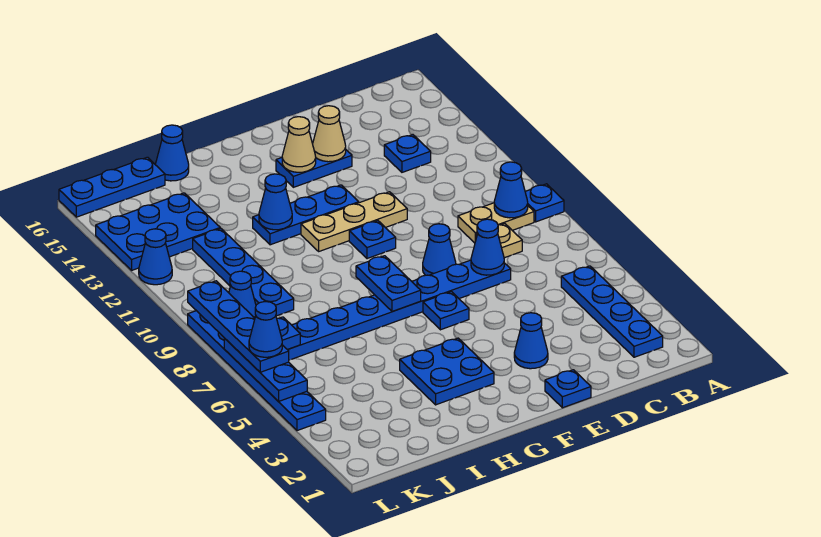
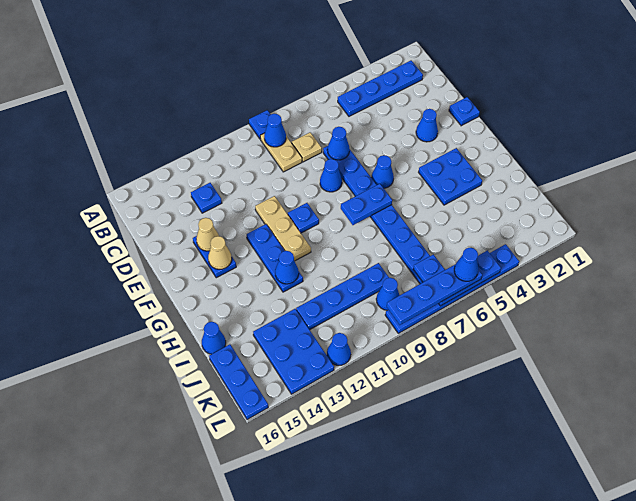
blue plate F6 level 1 -> blue cone F6 level 1

